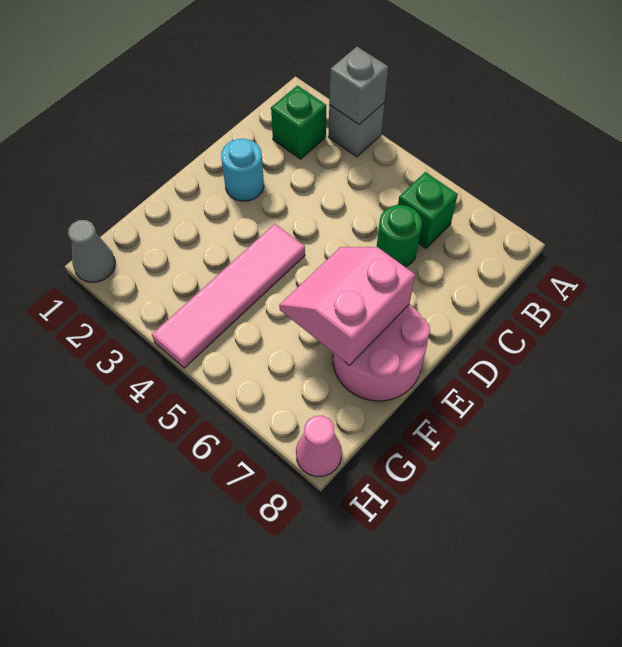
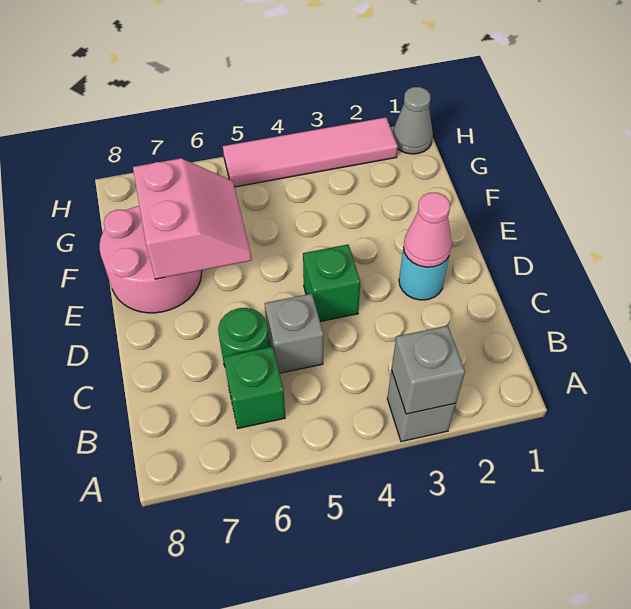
green brick B2 level 1 -> green brick D4 level 1
none -> grey brick C5 level 1
pink tile E4:H4 level 1 -> pink tile H2:H5 level 1
pink cone H8 level 1 -> pink cone D2 level 2

